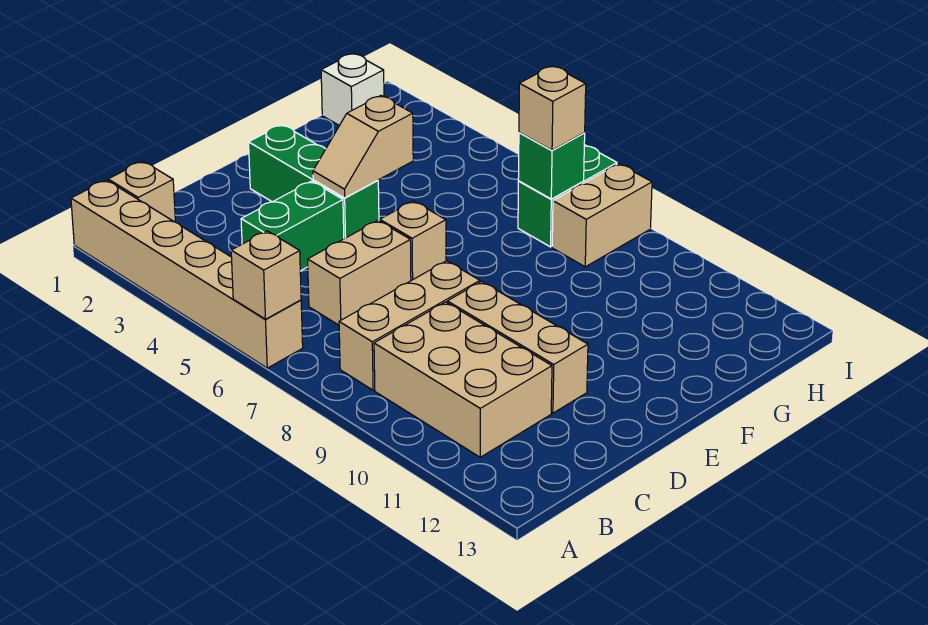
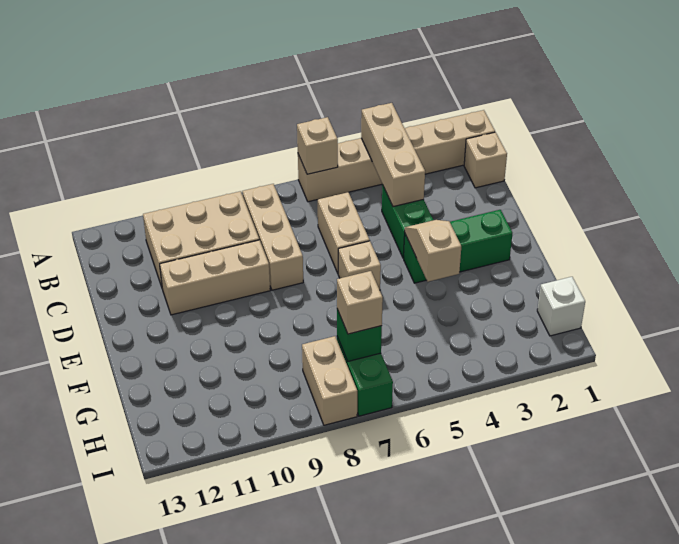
none -> tan brick A4:C4 level 2

